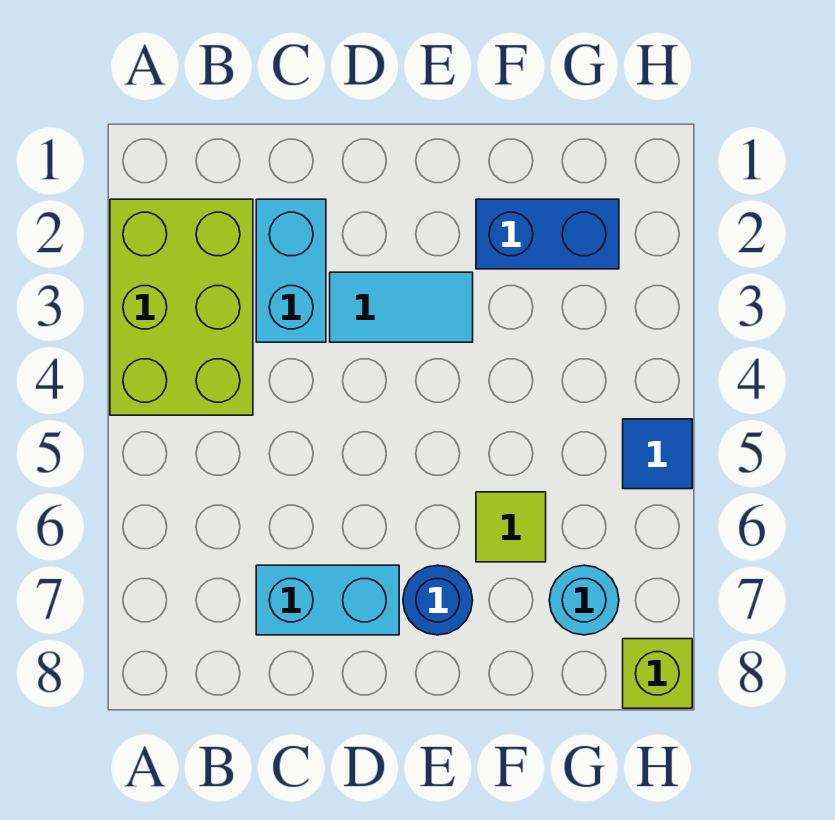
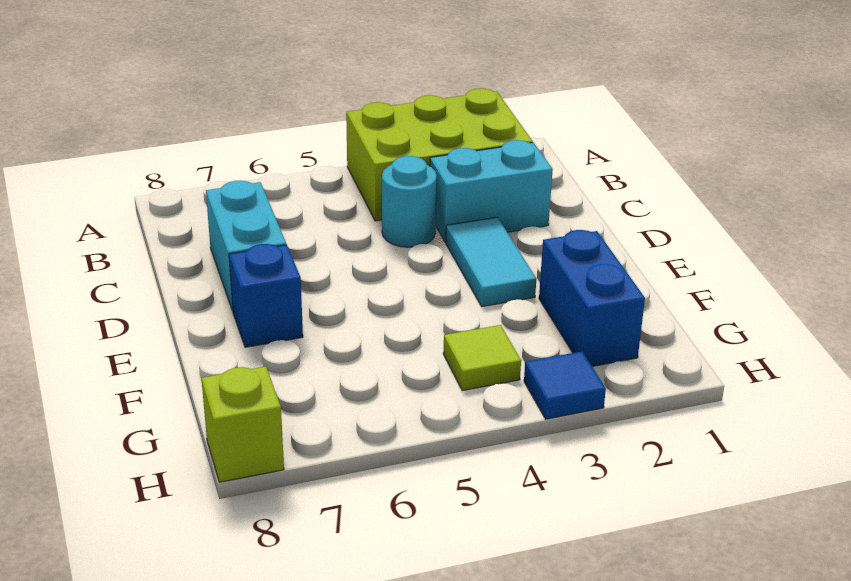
blue round brick E7 level 1 -> blue brick E7 level 1
lime tile F6 level 1 -> lime tile G4 level 1
cyan round brick G7 level 1 -> cyan round brick C4 level 1
blue tile H5 level 1 -> blue tile H3 level 1

